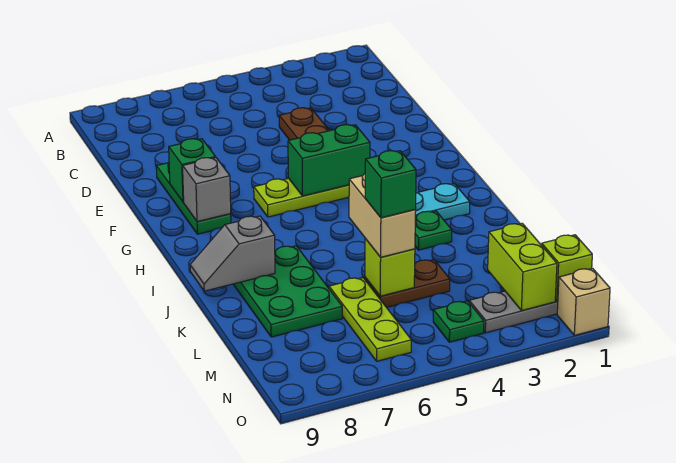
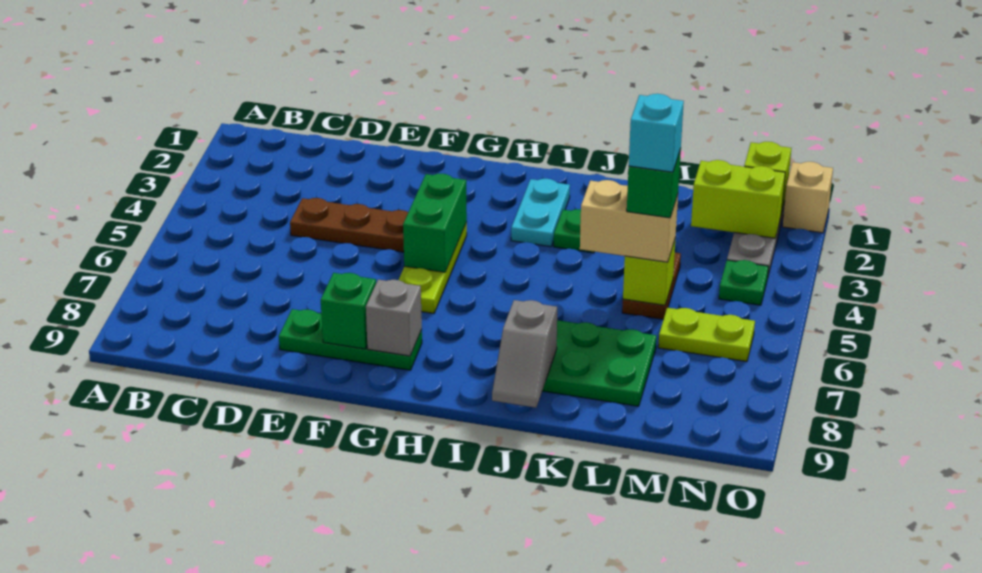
none -> cyan brick L5 level 5
lime plate L6:N6 level 1 -> lime plate M6:N6 level 1

